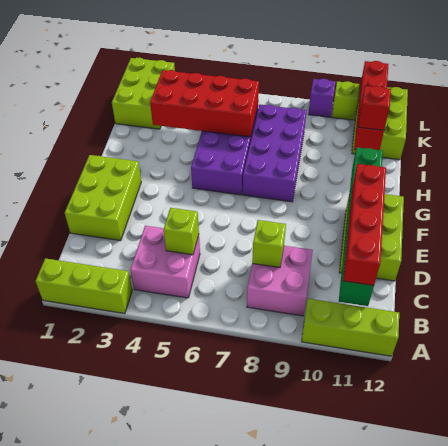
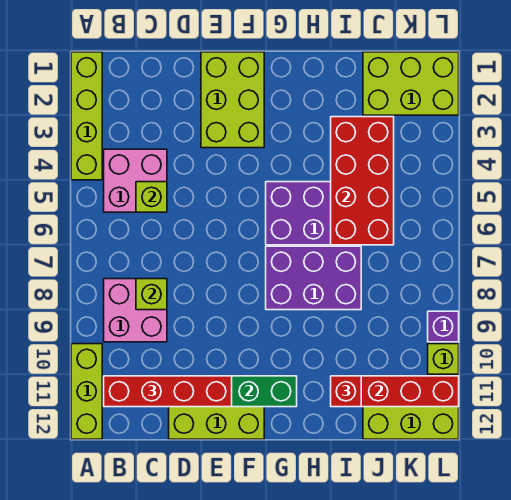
lime brick A1:A3 level 1 -> lime brick A1:A4 level 1
lime brick D1:F2 level 1 -> lime brick E1:F3 level 1
purple brick G7:J8 level 1 -> purple brick G7:I8 level 1

